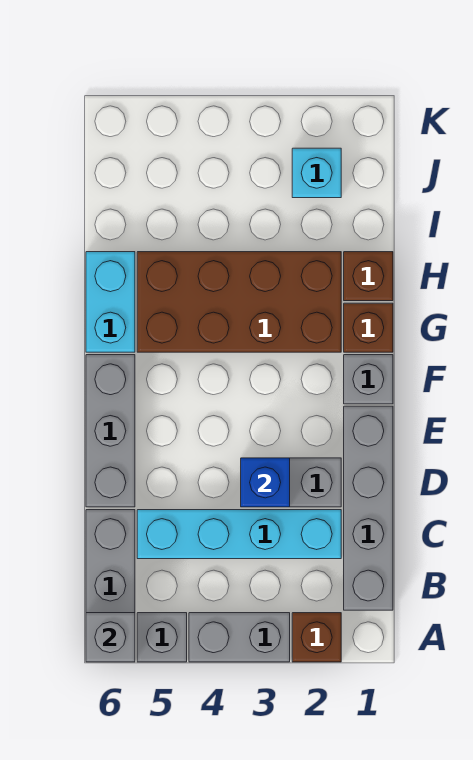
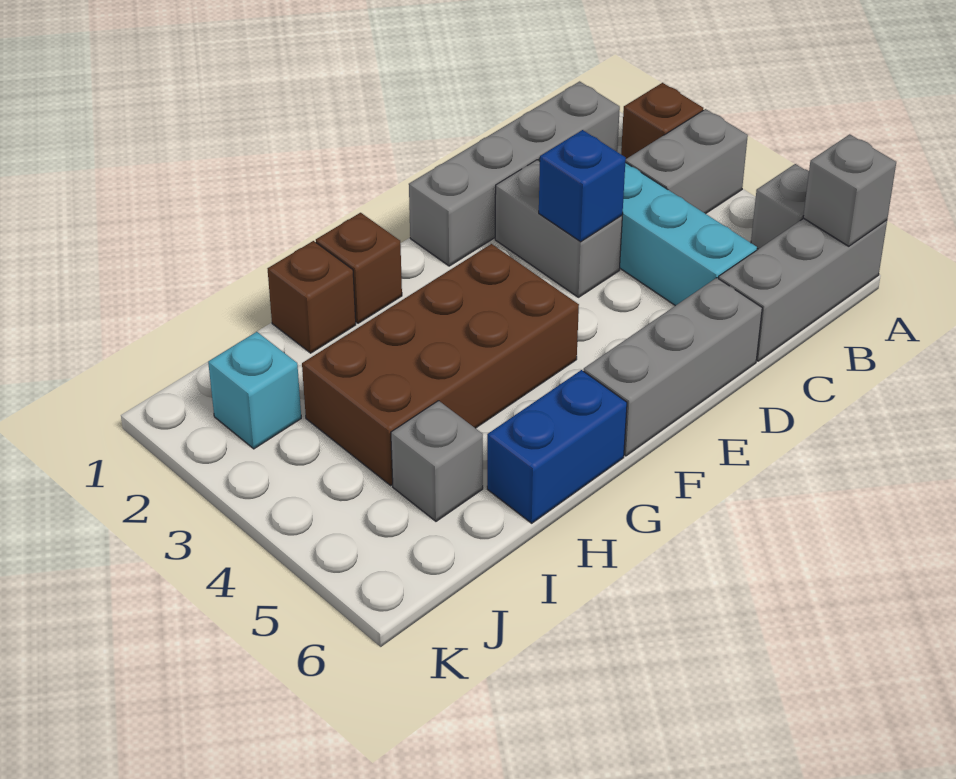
grey brick A3:A4 level 1 -> grey brick A3:B3 level 1
grey brick F1 level 1 -> grey brick I5 level 1
brown brick G2:H5 level 1 -> brown brick F3:I4 level 1
cyan brick G6:H6 level 1 -> blue brick G6:H6 level 1

